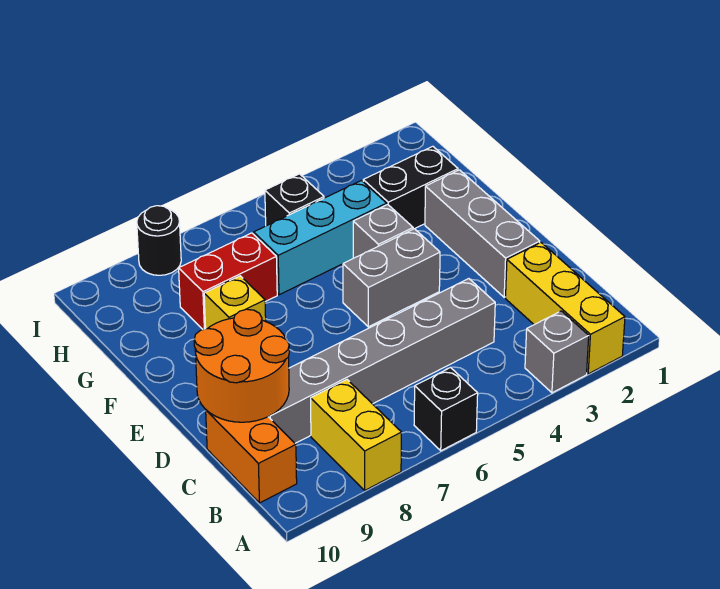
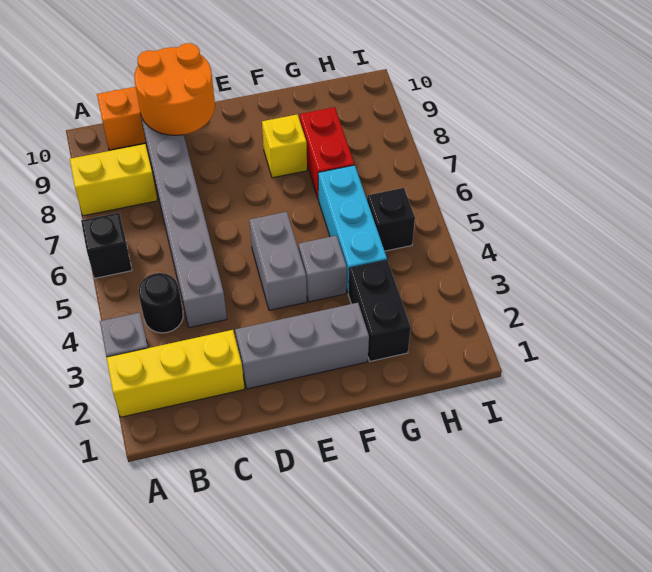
black round brick I8 level 1 -> black round brick B4 level 1

